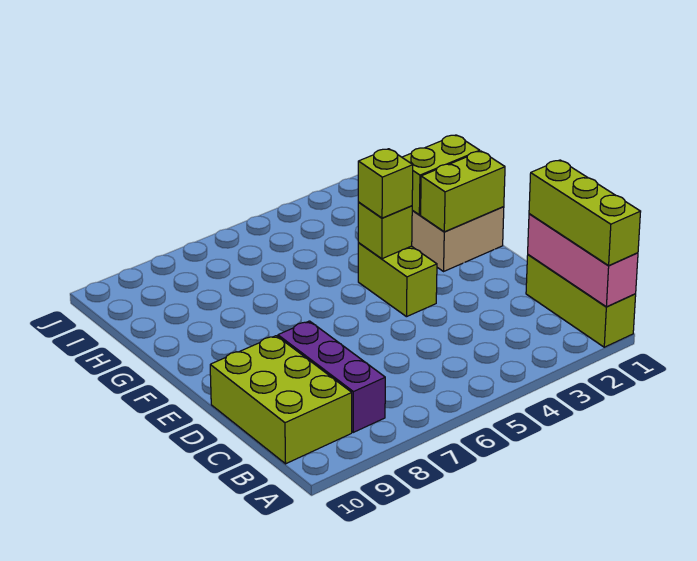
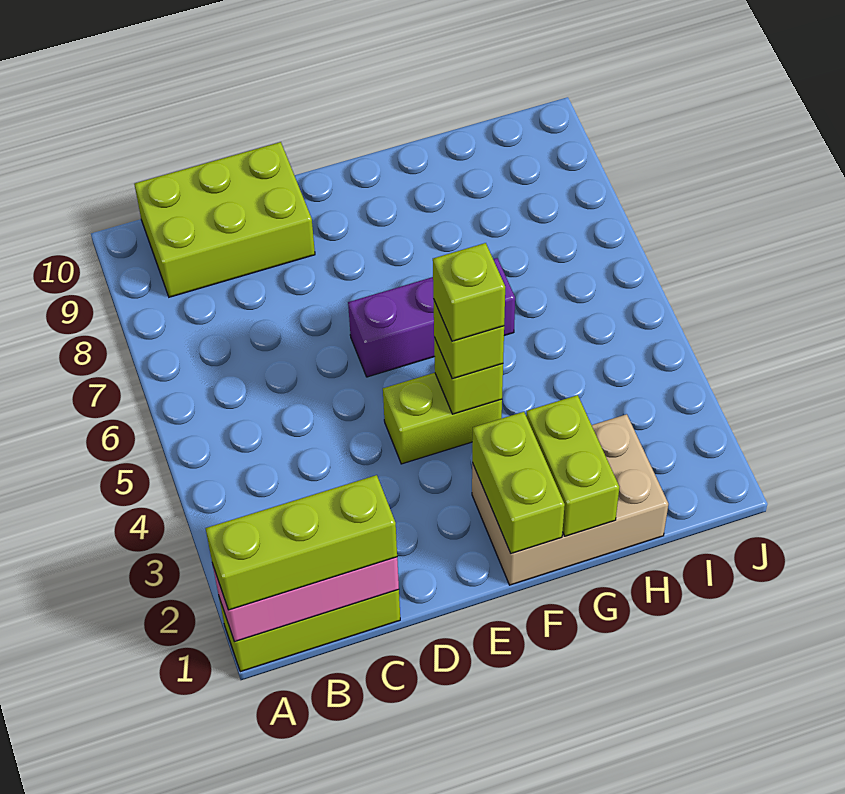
purple brick B8:D8 level 1 -> purple brick E6:G6 level 1
none -> lime brick F4 level 4

